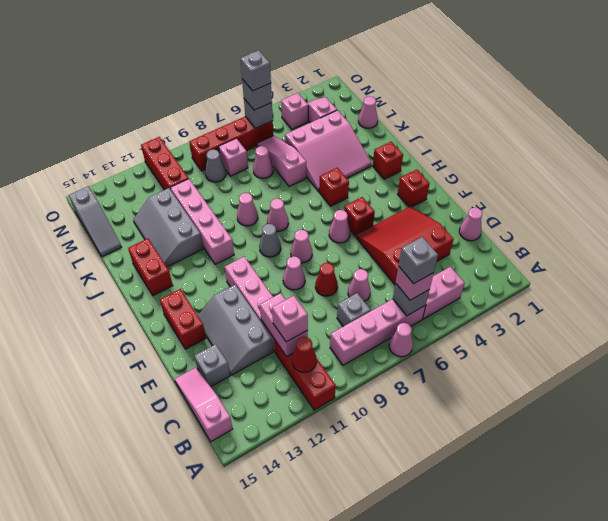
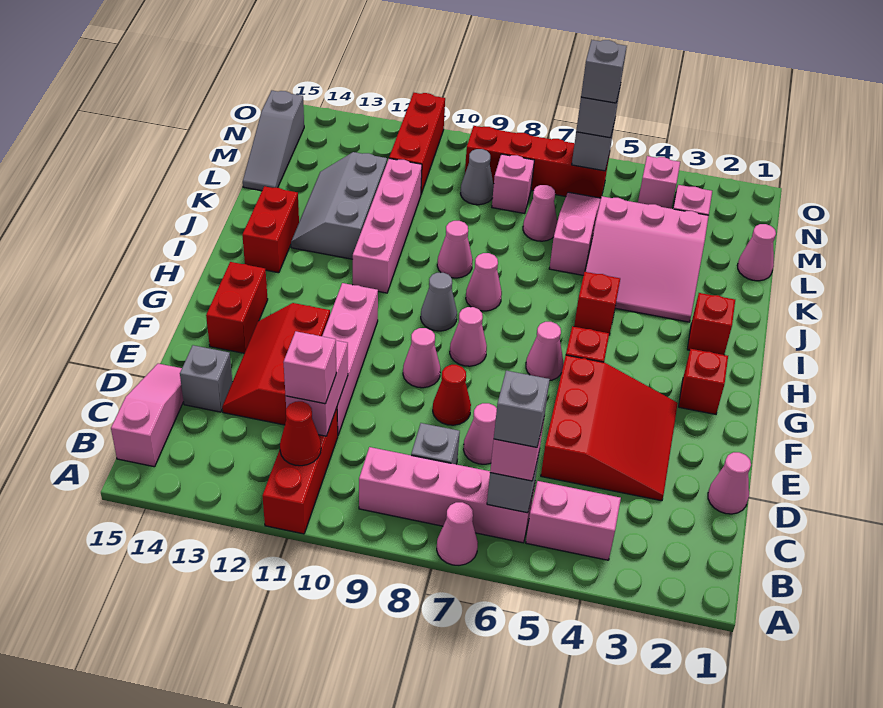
red slope D3:F5 level 1 top D -> red slope D3:F5 level 1 top 5
grey slope D12:F13 level 1 top 12 -> red slope D12:F13 level 1 top 12

